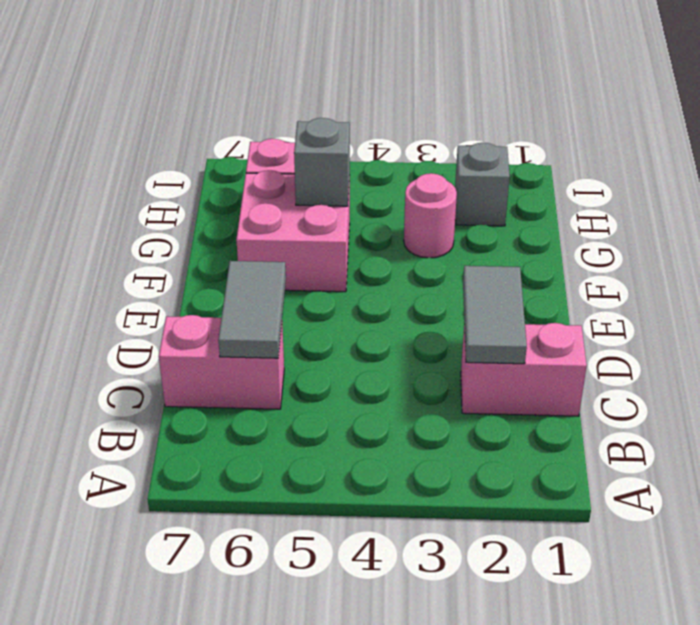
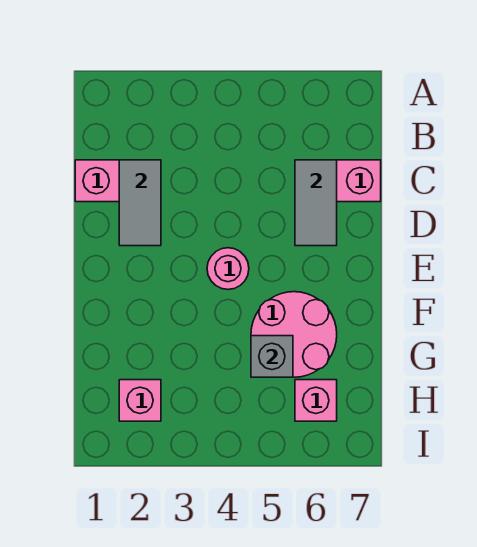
pink brick F5:G6 level 1 -> pink round brick F5:G6 level 1
pink round brick G3 level 1 -> pink round brick E4 level 1
grey brick H2 level 1 -> pink brick H2 level 1

